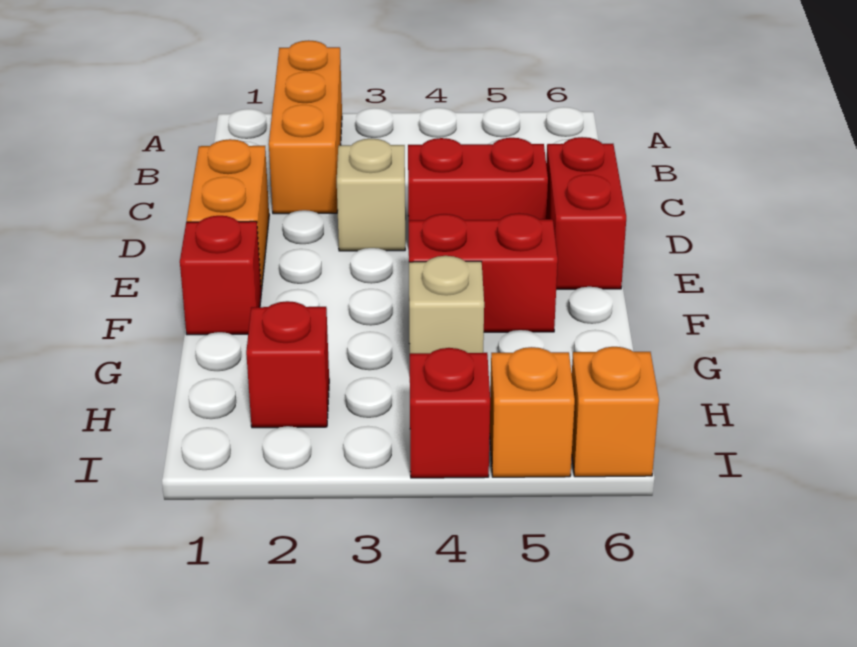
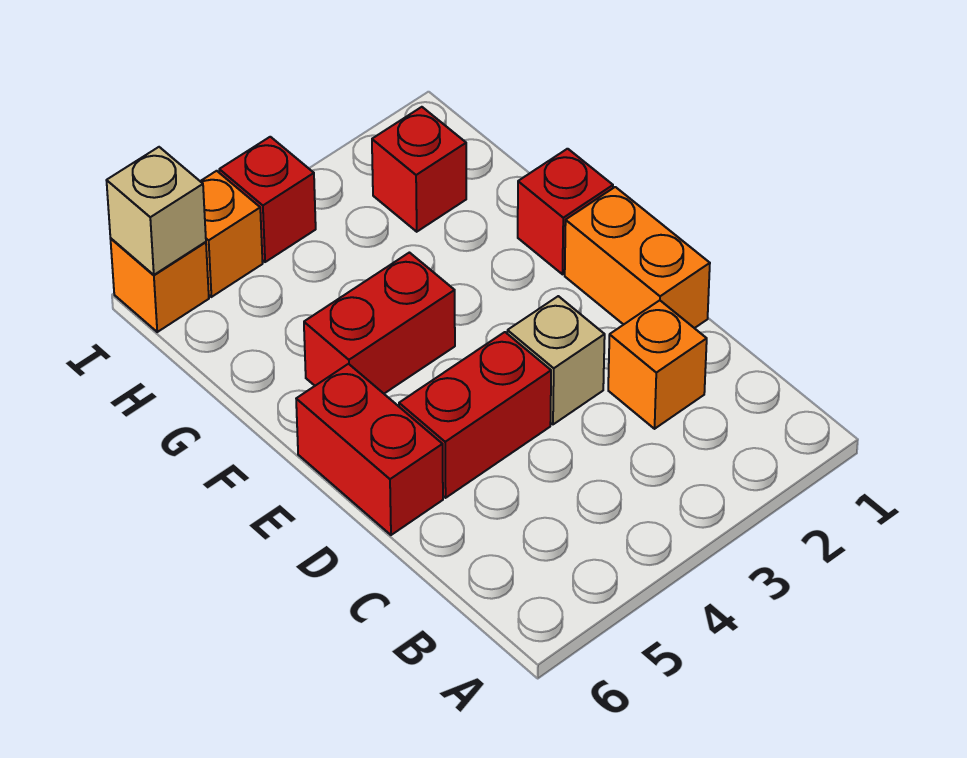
orange brick A2:C2 level 1 -> orange brick C2 level 1
tan brick G4 level 1 -> tan brick I6 level 2

